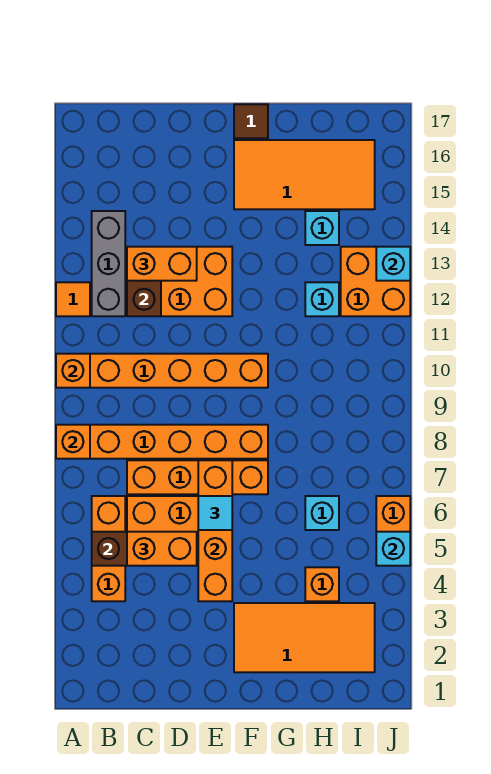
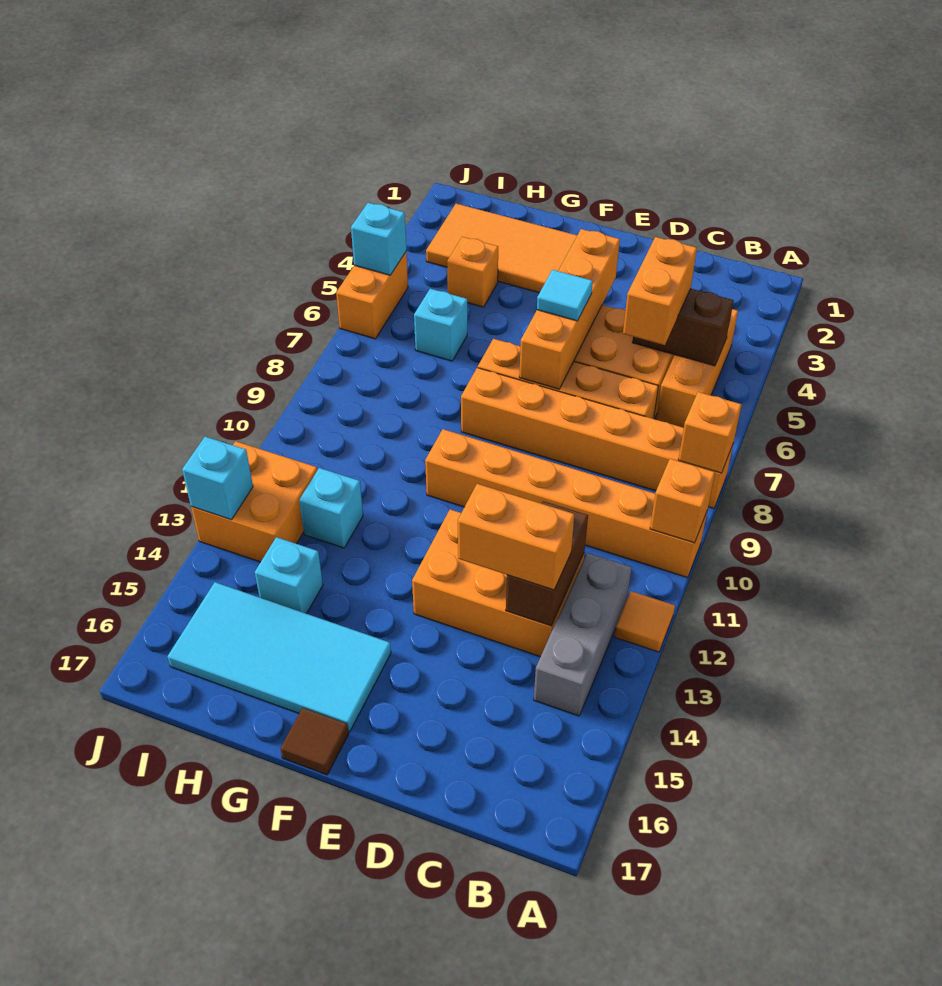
orange brick C5:D5 level 3 -> orange brick C5:C6 level 3
orange tile F15:I16 level 1 -> cyan tile F15:I16 level 1

